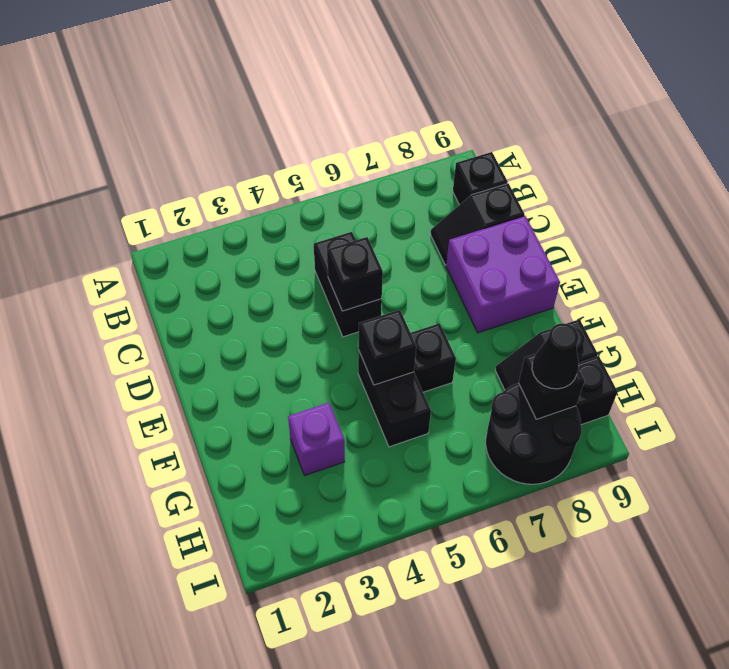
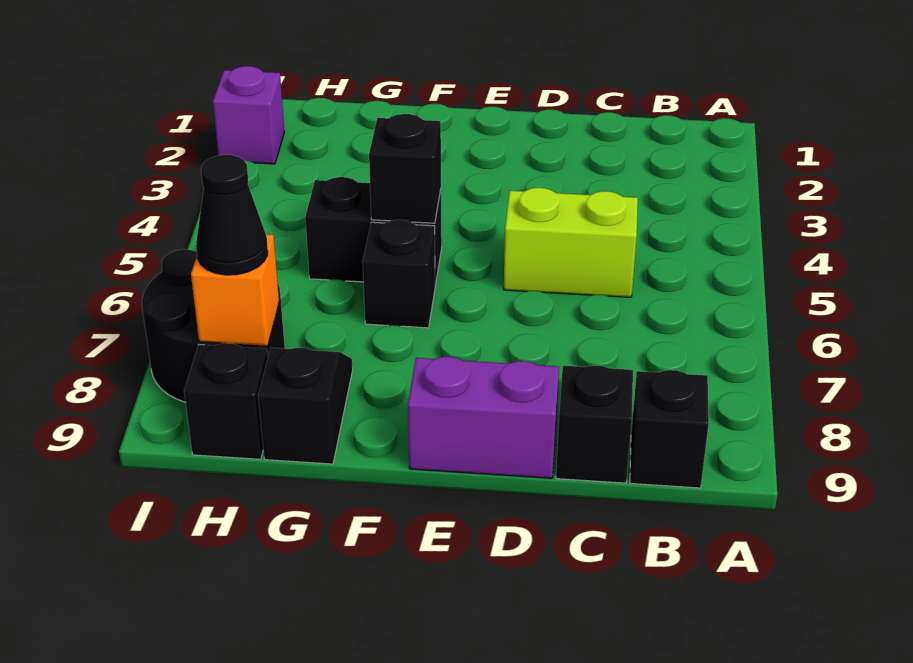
black brick C5:D5 level 1 -> lime brick C5:D5 level 1
black brick D5 level 2 -> none
purple brick D8:E9 level 1 -> purple brick D9:E9 level 1
purple brick G3 level 1 -> purple brick I2 level 1
black brick H8 level 2 -> orange brick H8 level 2

